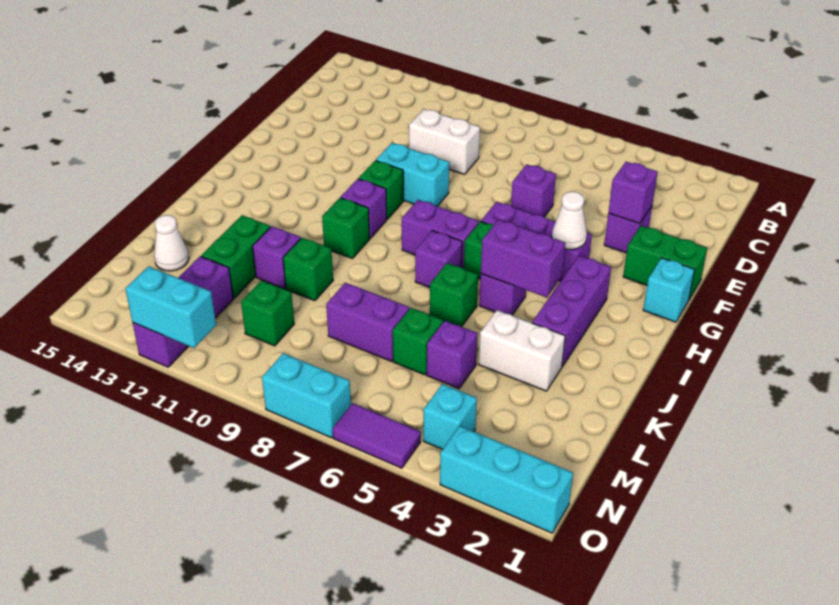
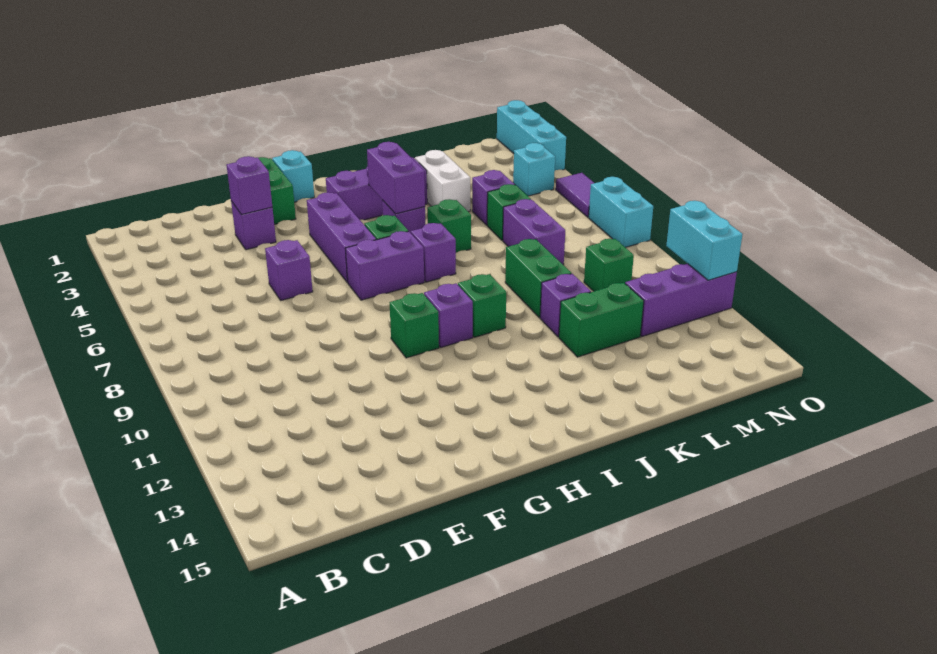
white brick D9:D10 level 1 -> none
cyan brick F9:F10 level 1 -> none
white cone G4 level 2 -> none
purple brick H7:H8 level 1 -> purple brick G7:H7 level 1
green brick K10 level 1 -> green brick K9:K10 level 1
white cone L14 level 1 -> none

